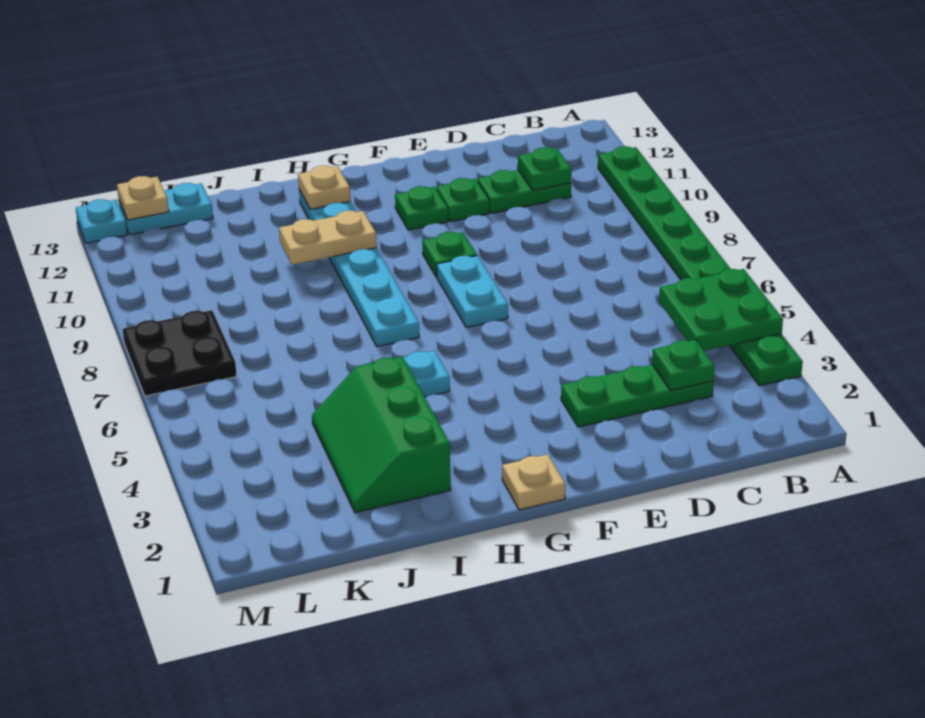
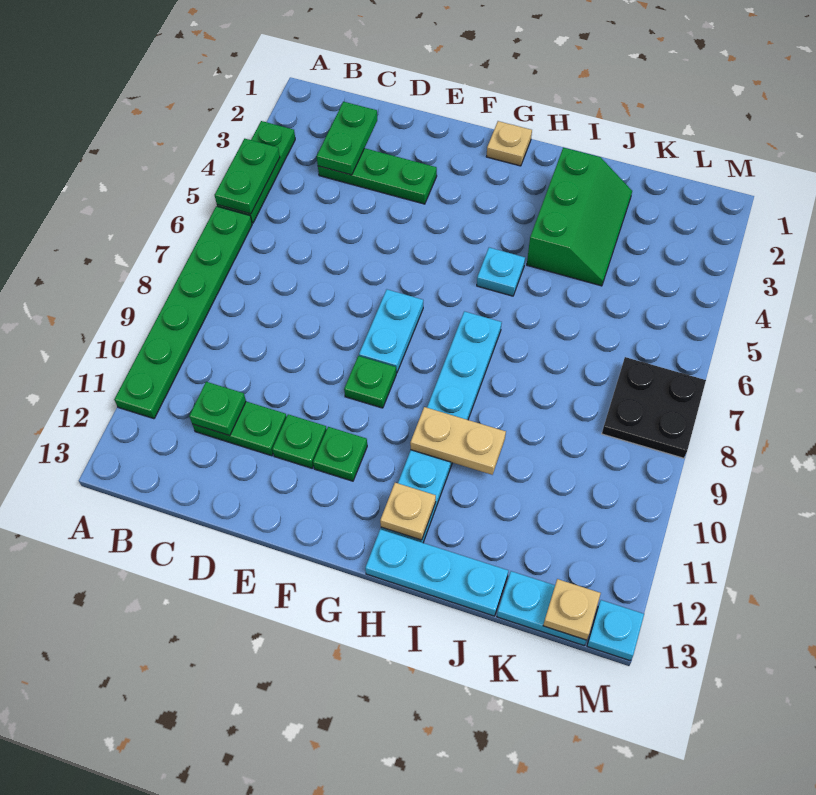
green plate A4:B5 level 2 -> green plate A4:A5 level 2
green plate C3 level 2 -> green plate C2:C3 level 2
none -> cyan plate H13:J13 level 1

